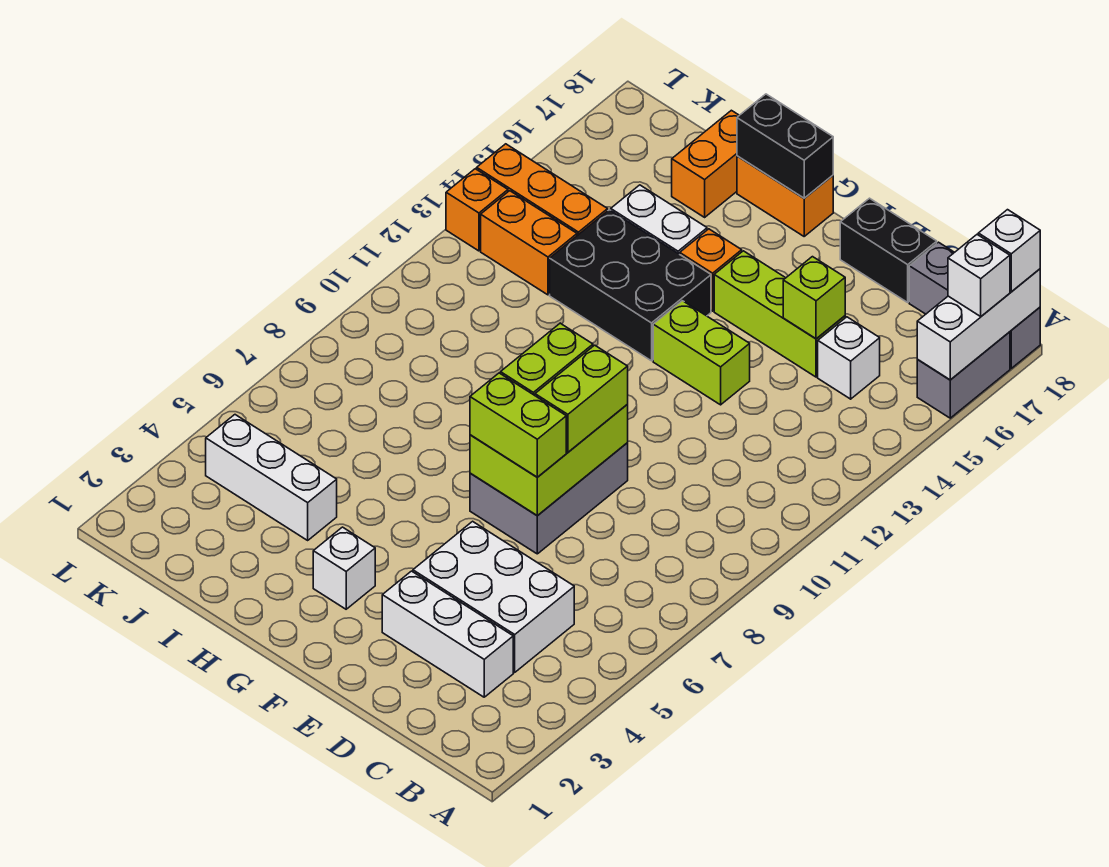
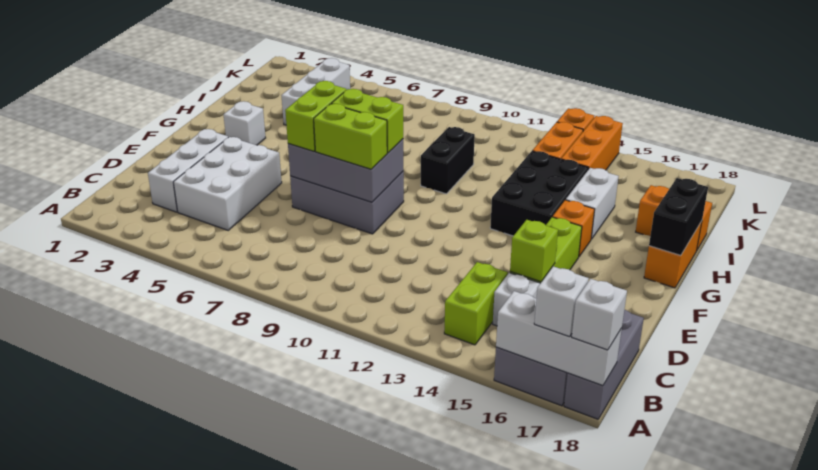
black brick D18:E18 level 1 -> black brick H10:I10 level 1
lime brick E7:F9 level 2 -> grey brick E7:F9 level 2
lime brick E13:F13 level 1 -> lime brick B14:C14 level 1

